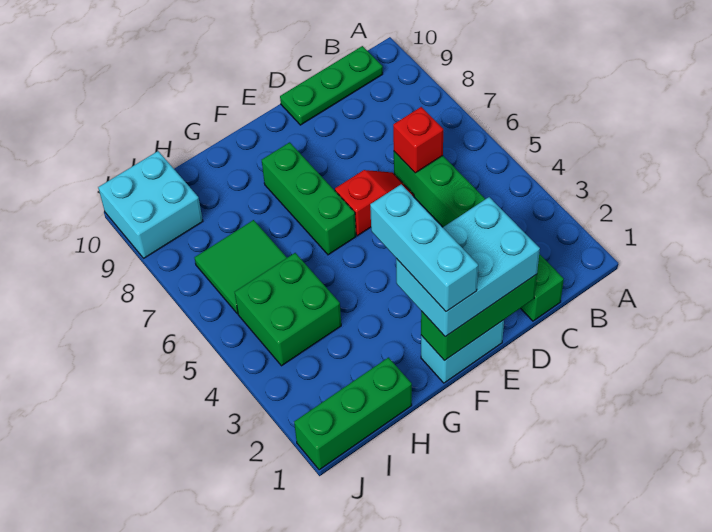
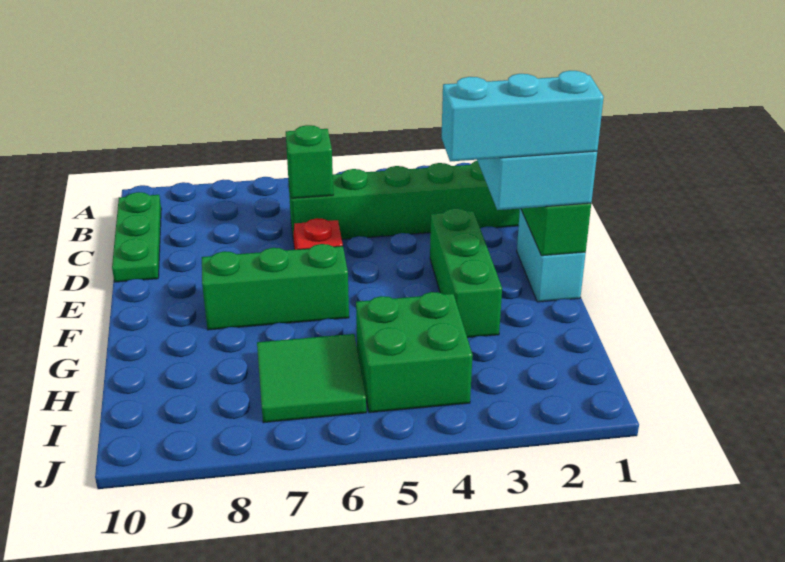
red brick C6 level 2 -> green brick C6 level 2
green brick H1:J1 level 1 -> green brick E3:G3 level 1
cyan brick I9:J10 level 1 -> none

